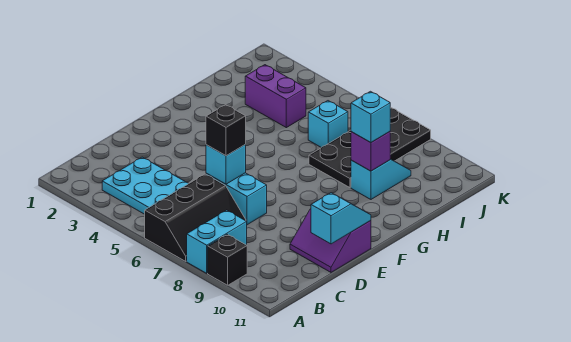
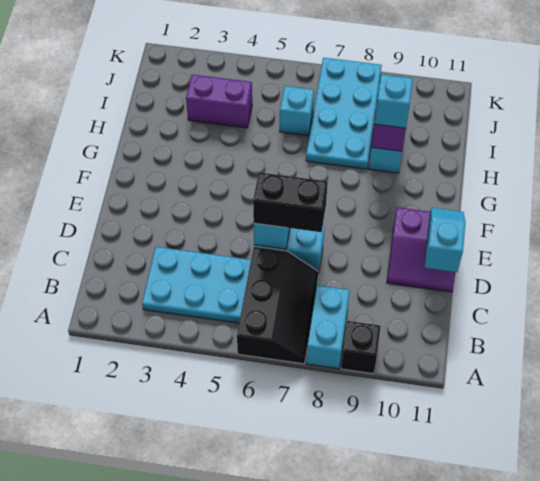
black brick D6 level 3 -> black brick D6:D7 level 3
black plate H7:K8 level 1 -> cyan plate H7:K8 level 1

